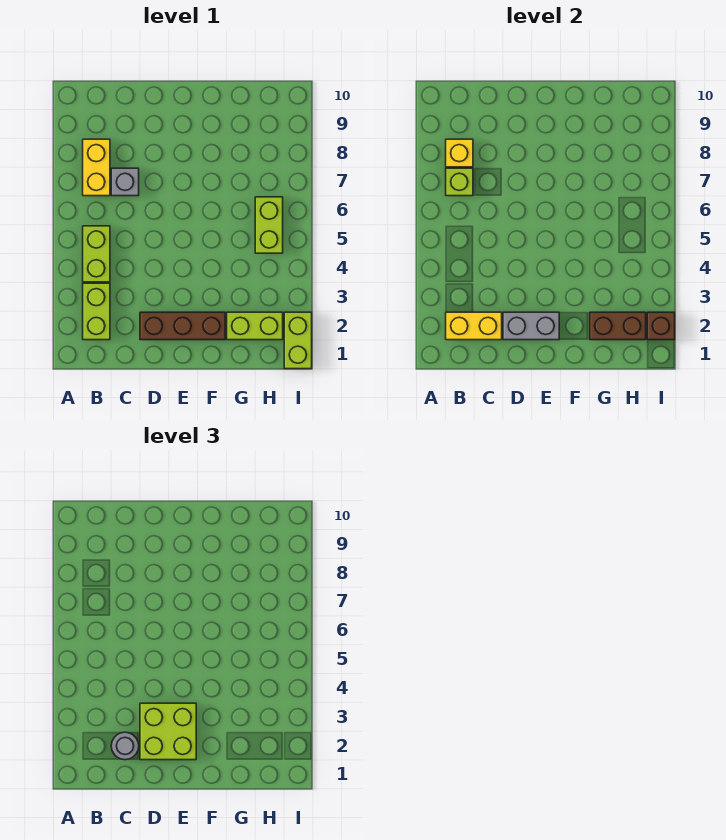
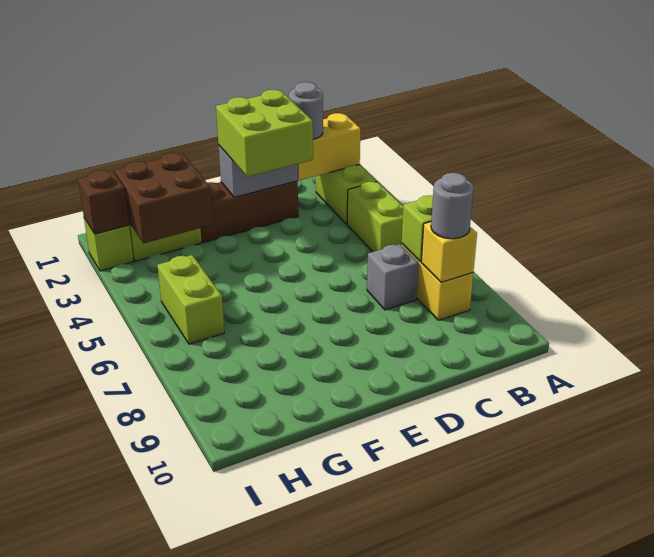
none -> grey round brick B8 level 3
brown brick G2:H2 level 2 -> brown brick G2:H3 level 2
lime brick I1:I2 level 1 -> lime brick I2 level 1

